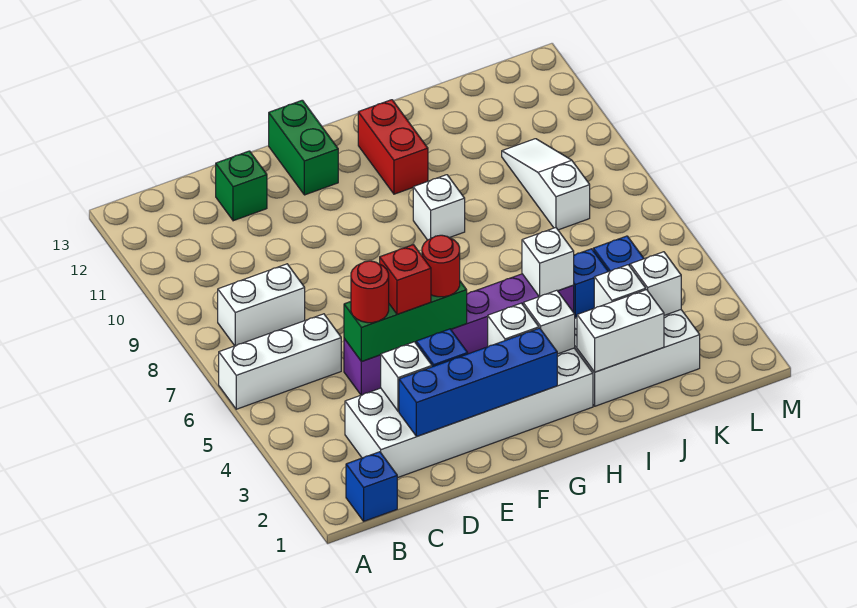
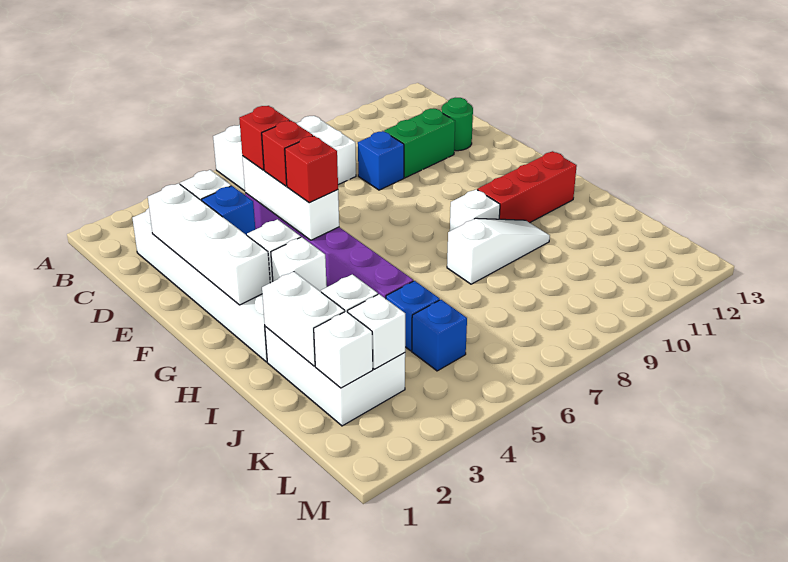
blue brick B1 level 1 -> blue brick D9 level 1
blue brick D2:G2 level 2 -> white brick D2:G2 level 2
green brick D5:F5 level 2 -> white brick D5:F5 level 2
red round brick D5 level 3 -> red brick D5 level 3
green brick D12 level 1 -> green round brick D12 level 1
red round brick F5 level 3 -> red brick F5 level 3
green brick F12:F13 level 1 -> green brick D10:D11 level 1
red brick H11:H12 level 1 -> red brick H10:H12 level 1
white brick I5 level 2 -> white brick K2 level 2
white slope K8:K10 level 1 top 8 -> white slope I8:I10 level 1 top 8

